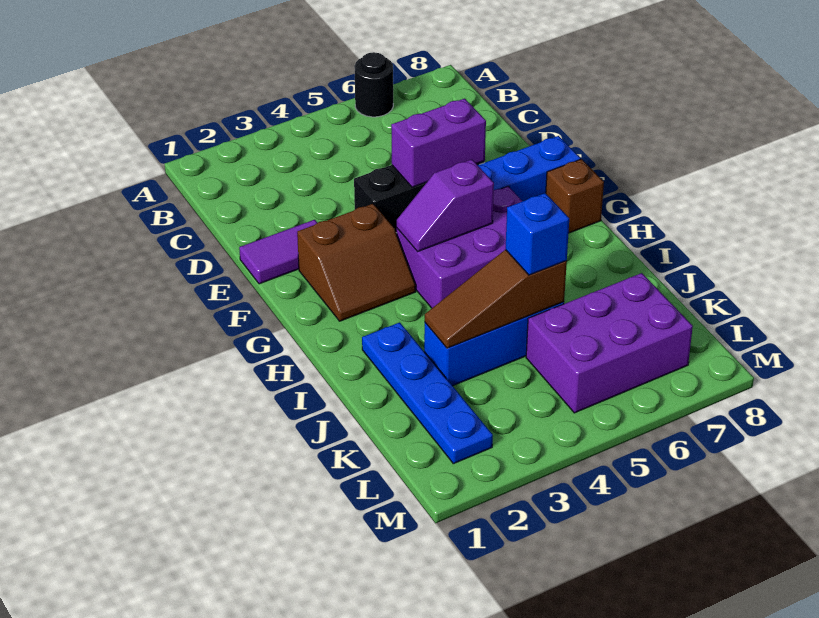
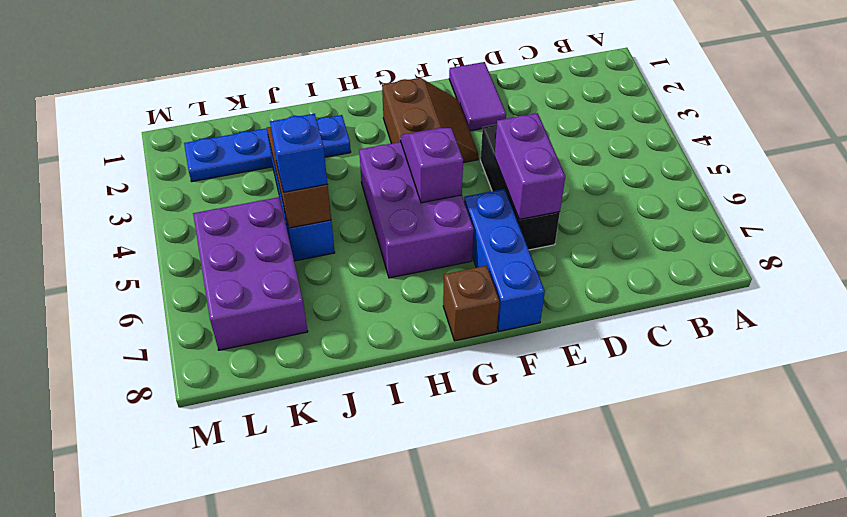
black round brick A6 level 1 -> none
brown slope F2:G3 level 1 top F -> brown slope F2:G3 level 1 top G

